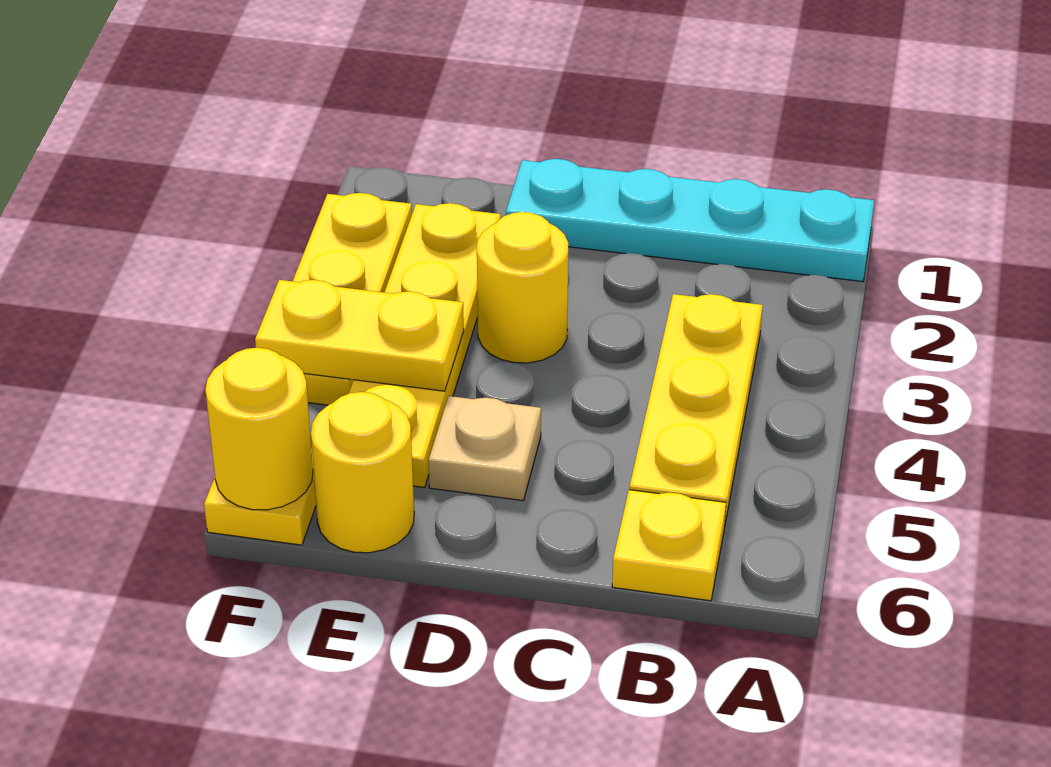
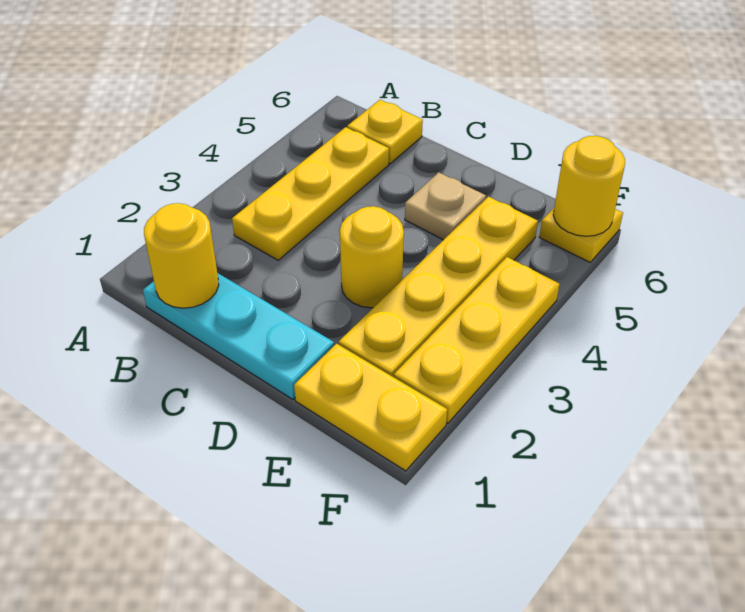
cyan plate A1:D1 level 1 -> cyan plate B1:D1 level 1
yellow plate E4:F4 level 2 -> yellow plate E1:F1 level 1
yellow round brick E6 level 1 -> yellow round brick B1 level 2

